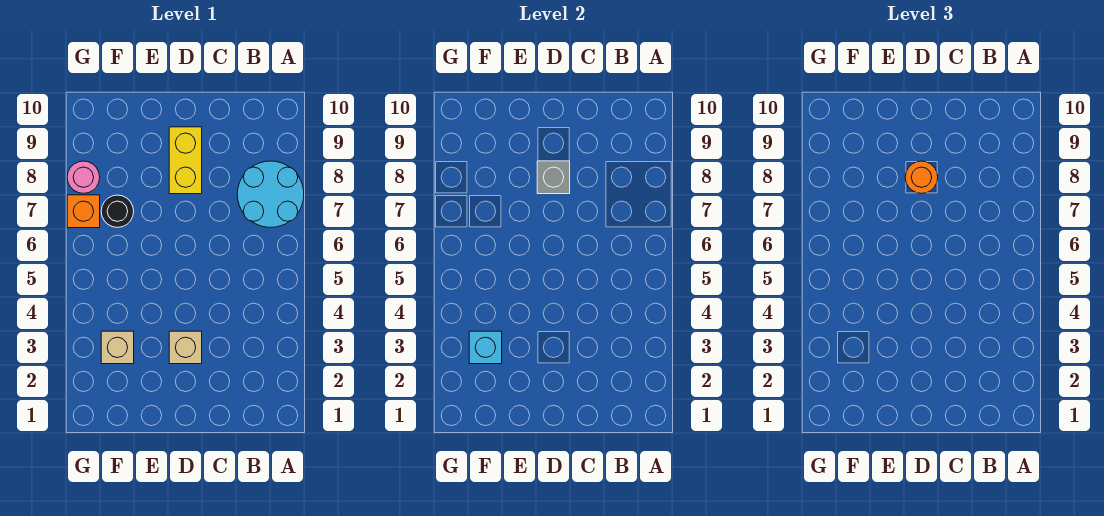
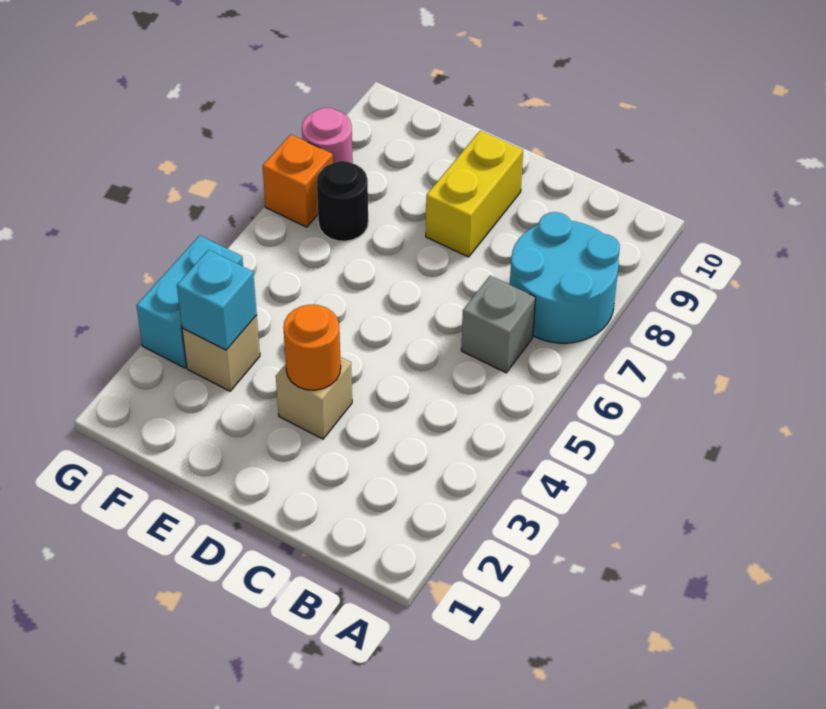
grey brick D8 level 2 -> grey brick B6 level 1
orange round brick D8 level 3 -> orange round brick D3 level 2
none -> cyan brick G3:G4 level 1

